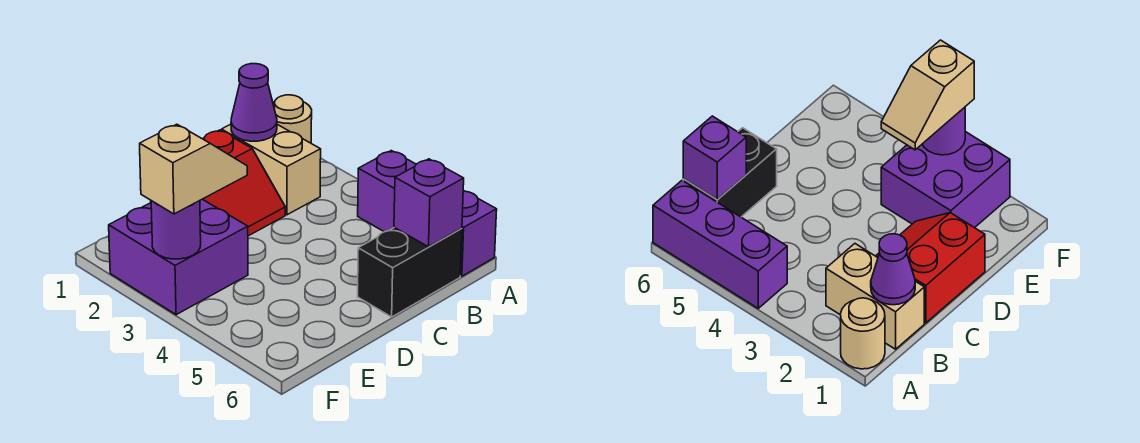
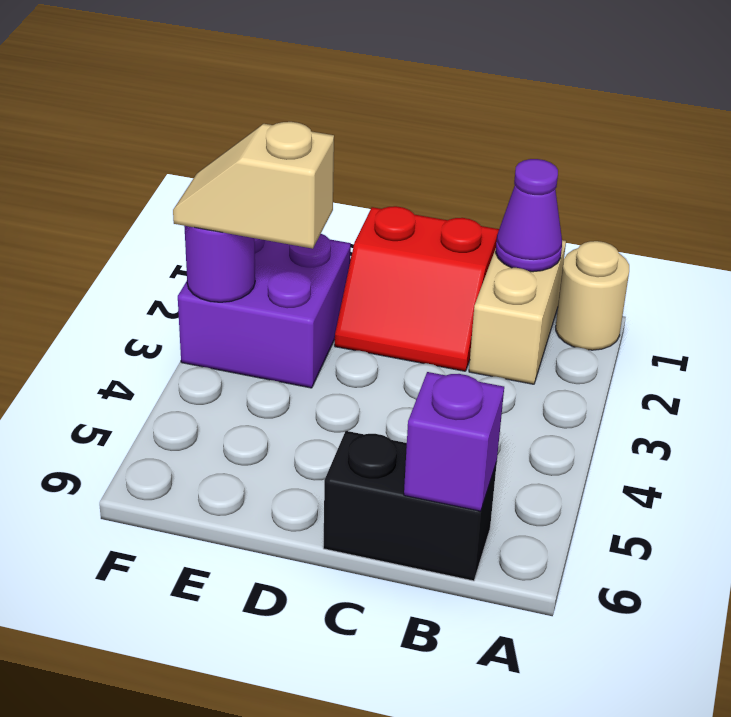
purple brick A4:A6 level 1 -> none
tan slope E3:F3 level 3 top F -> tan slope E3:F3 level 3 top E

